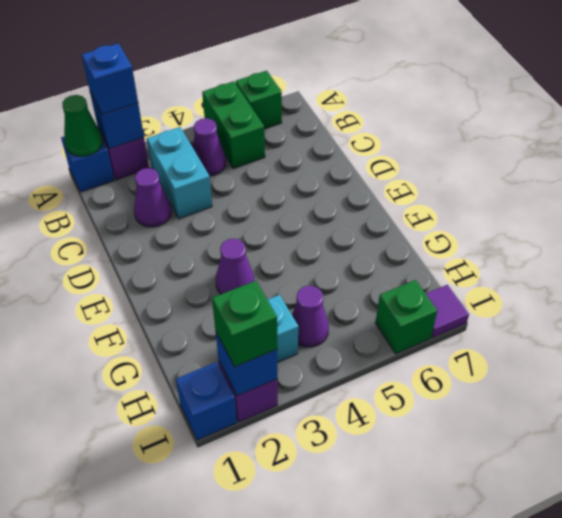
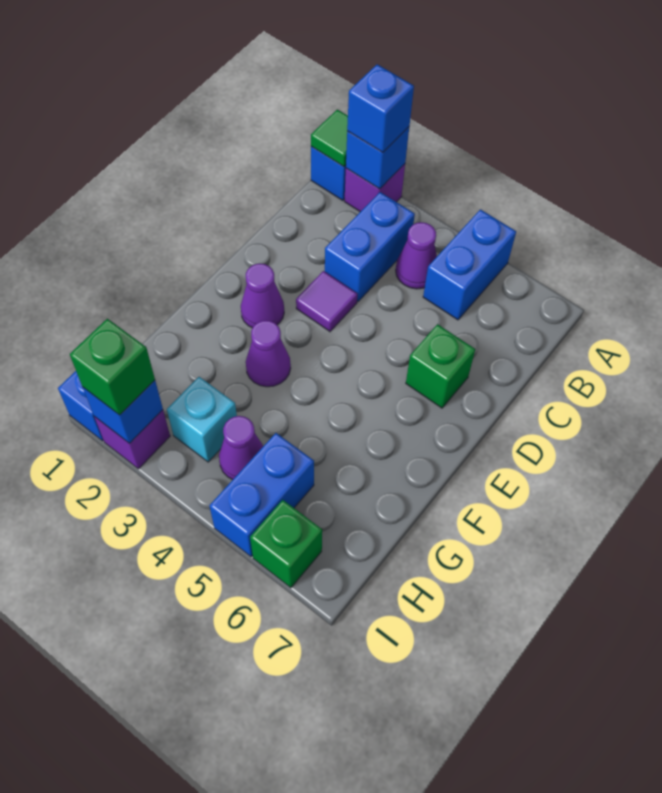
green cone A1 level 2 -> green tile A1 level 2
green brick A5:B5 level 1 -> blue brick A5:B5 level 1
green brick A6 level 1 -> green brick D6 level 1
cyan brick B3:C3 level 1 -> blue brick B3:C3 level 1
purple cone C2 level 1 -> purple cone E2 level 1
none -> blue brick H5:I5 level 1
purple tile I7 level 1 -> purple tile D3 level 1

